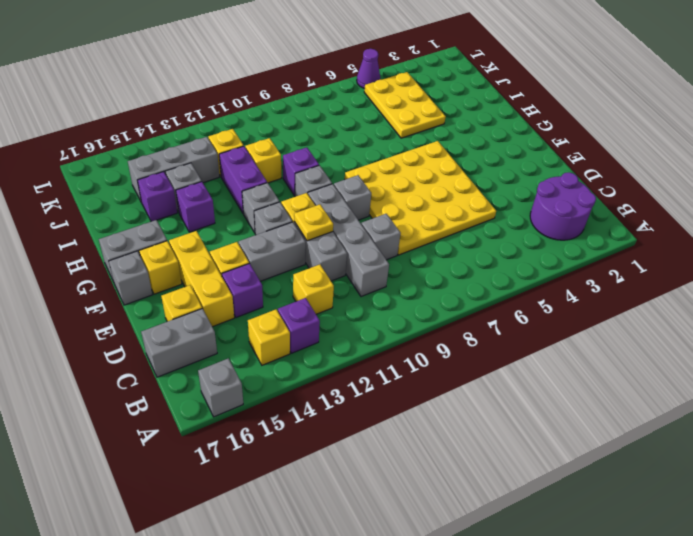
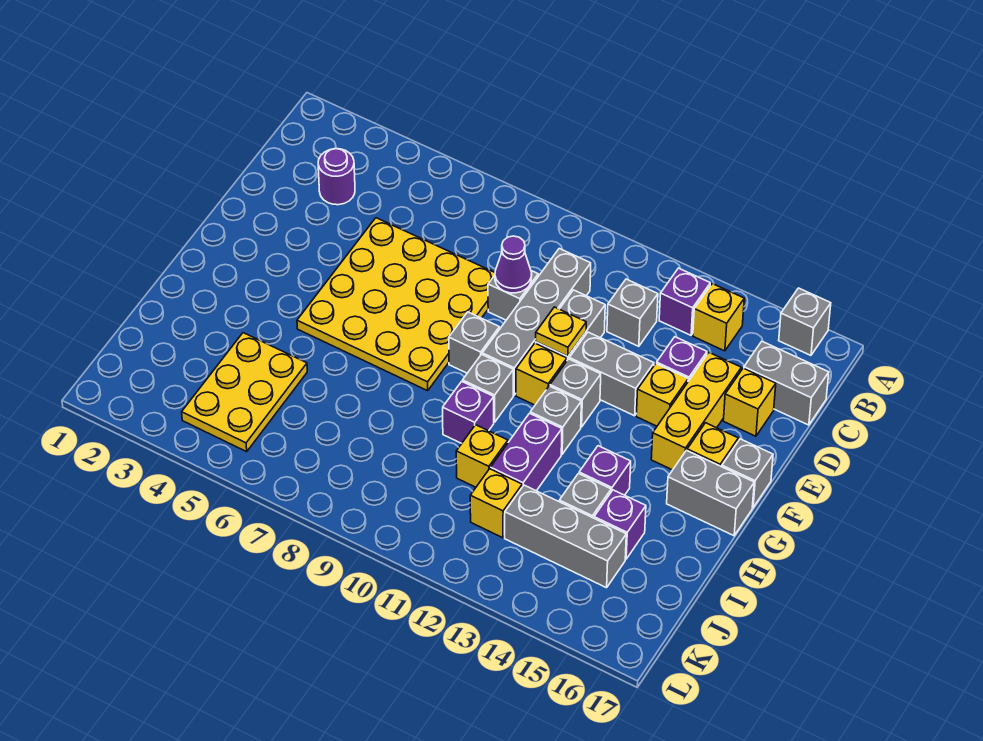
purple round brick B2:C3 level 1 -> purple round brick C3 level 1
yellow brick C12 level 1 -> grey brick C12 level 1
purple cone L5 level 1 -> purple cone D9 level 2

